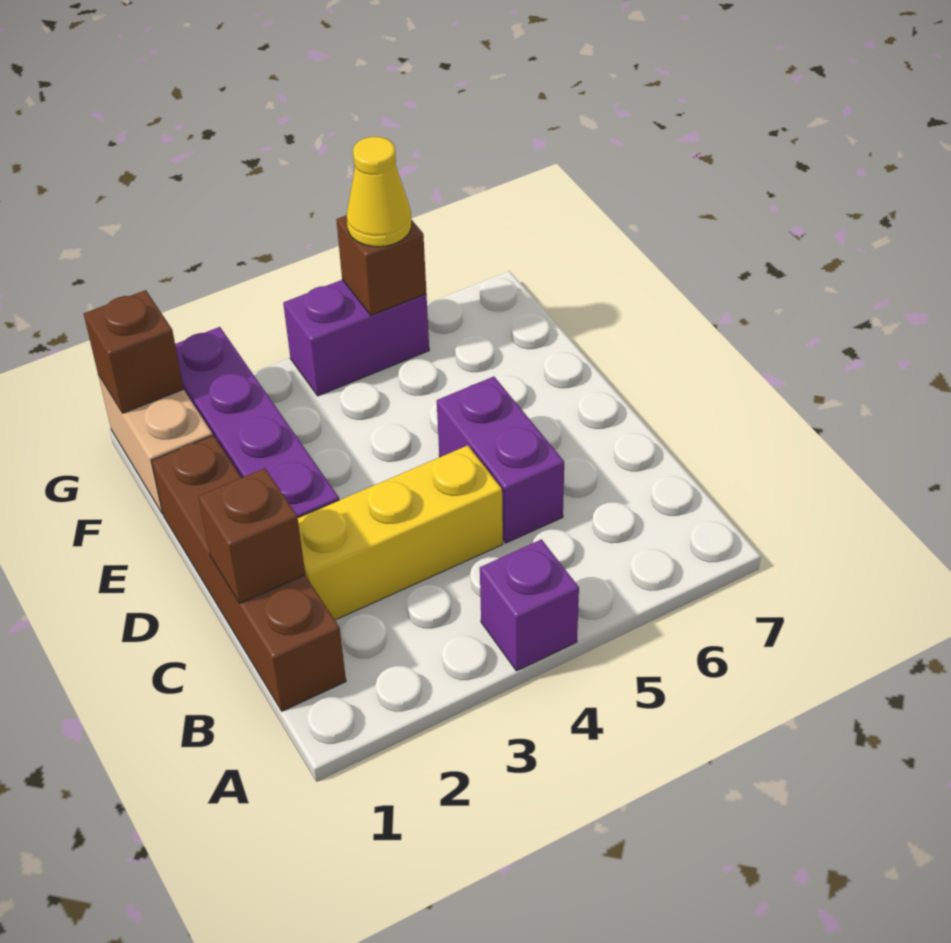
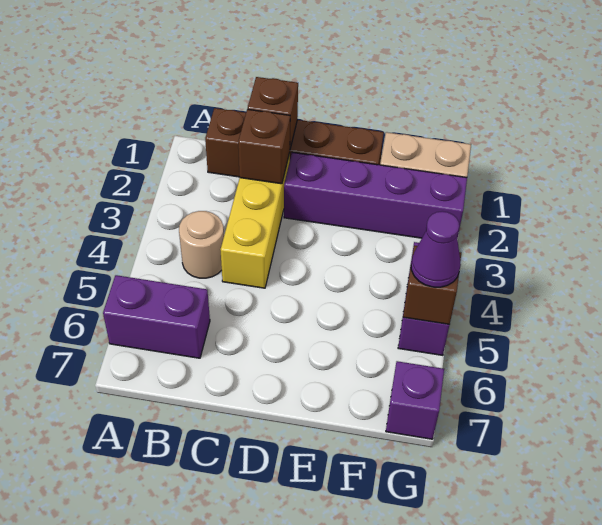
purple brick A4 level 1 -> purple brick G7 level 1
none -> tan round brick B4 level 1
purple brick C5:D5 level 1 -> purple brick A6:B6 level 1
brown brick G1 level 2 -> brown brick C2 level 2
yellow cone G5 level 3 -> purple cone G5 level 3

